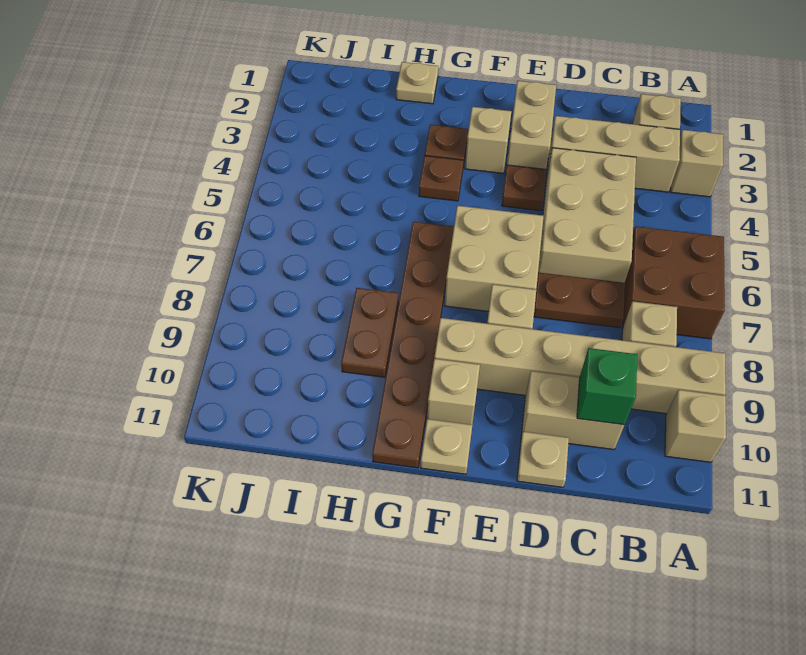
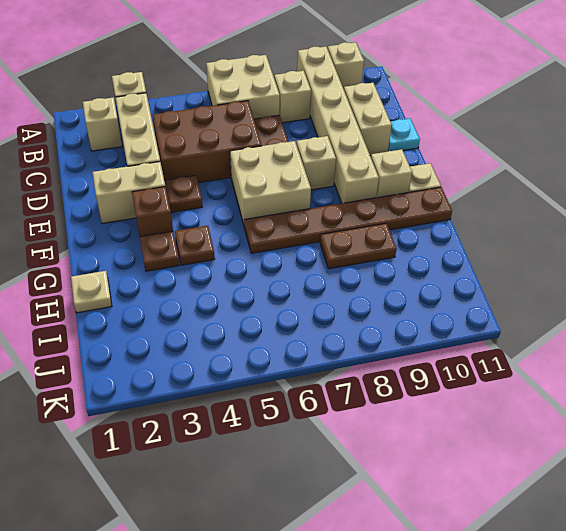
brown brick A6:B7 level 1 -> tan brick A6:B7 level 1
tan brick C4:D6 level 1 -> brown brick C4:D6 level 1
green brick C10 level 2 -> none
tan plate D11 level 1 -> cyan plate D11 level 1
tan brick F3 level 1 -> brown brick F3 level 1

